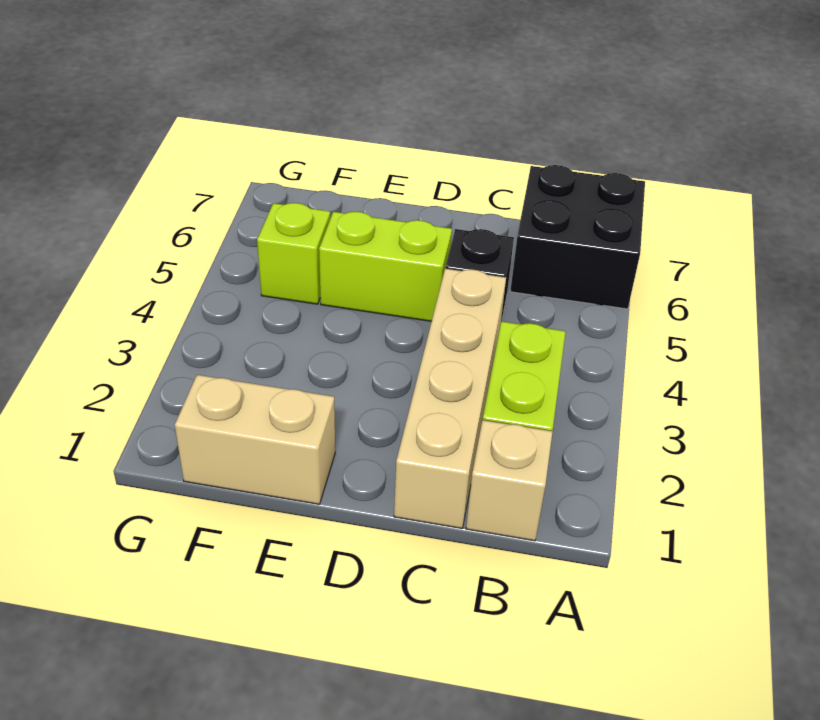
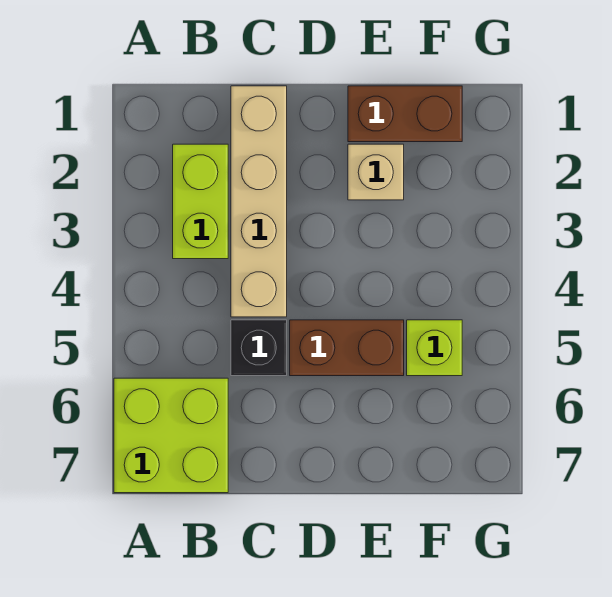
black brick A6:B7 level 1 -> lime brick A6:B7 level 1
tan brick B1 level 1 -> tan brick E2 level 1
lime brick D5:E5 level 1 -> brown brick D5:E5 level 1
tan brick E1:F1 level 1 -> brown brick E1:F1 level 1

